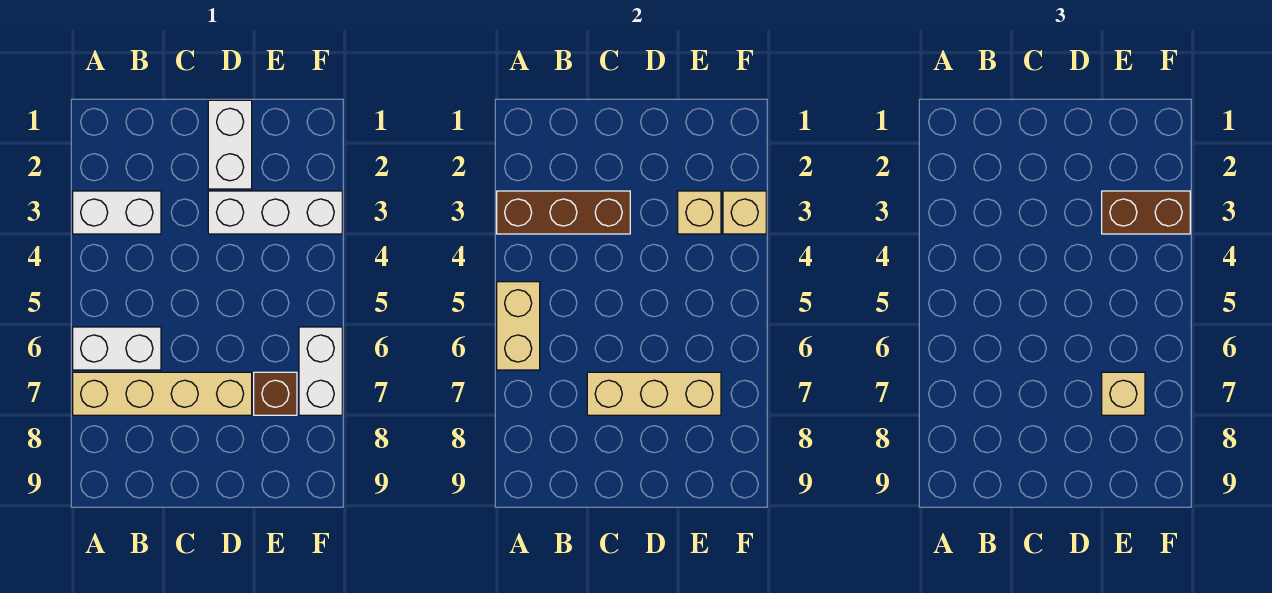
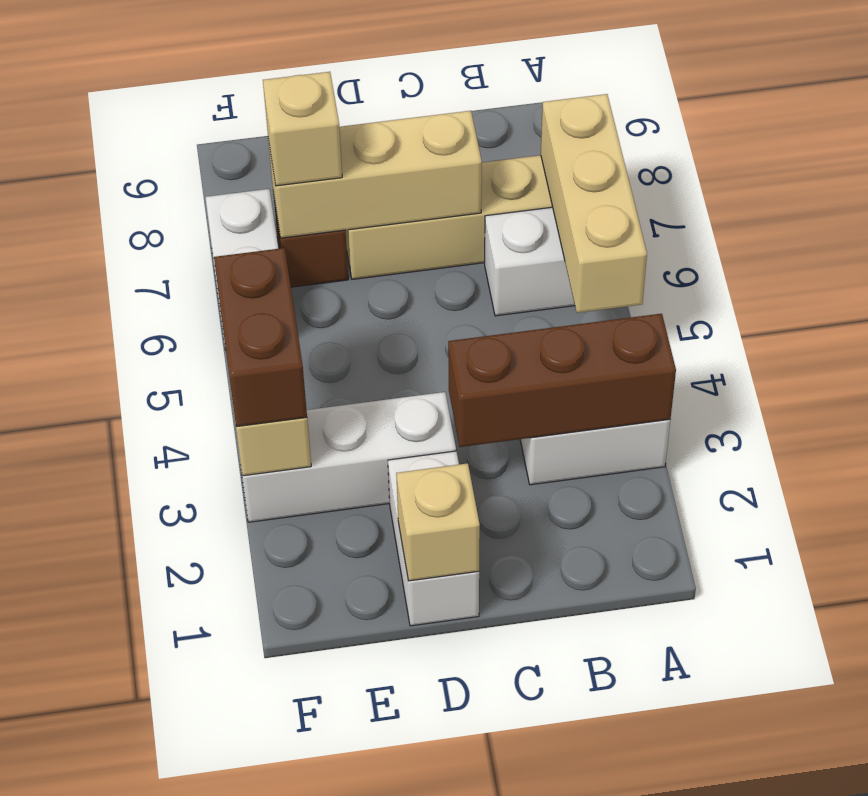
tan brick A5:A6 level 2 -> tan brick A5:A7 level 2
tan brick E3 level 2 -> tan brick D1 level 2
brown brick E3:F3 level 3 -> brown brick F3:F4 level 3

